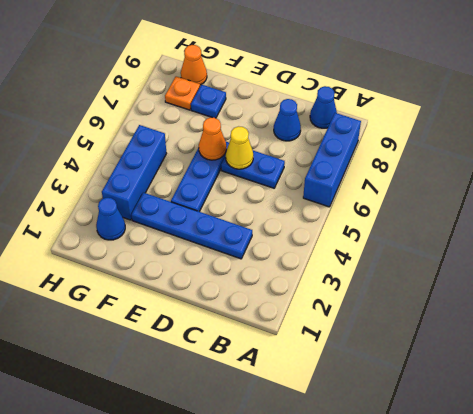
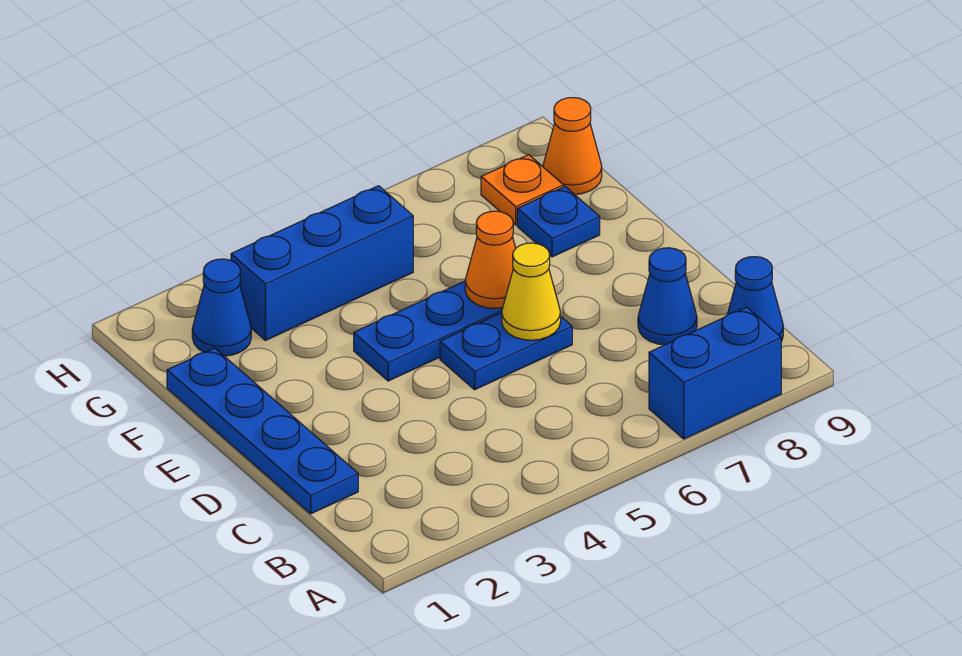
blue brick A6:A8 level 1 -> blue brick A7:A8 level 1
blue plate C3:F3 level 1 -> blue plate C1:F1 level 1
blue plate C6:D6 level 1 -> blue plate D5:D6 level 1

